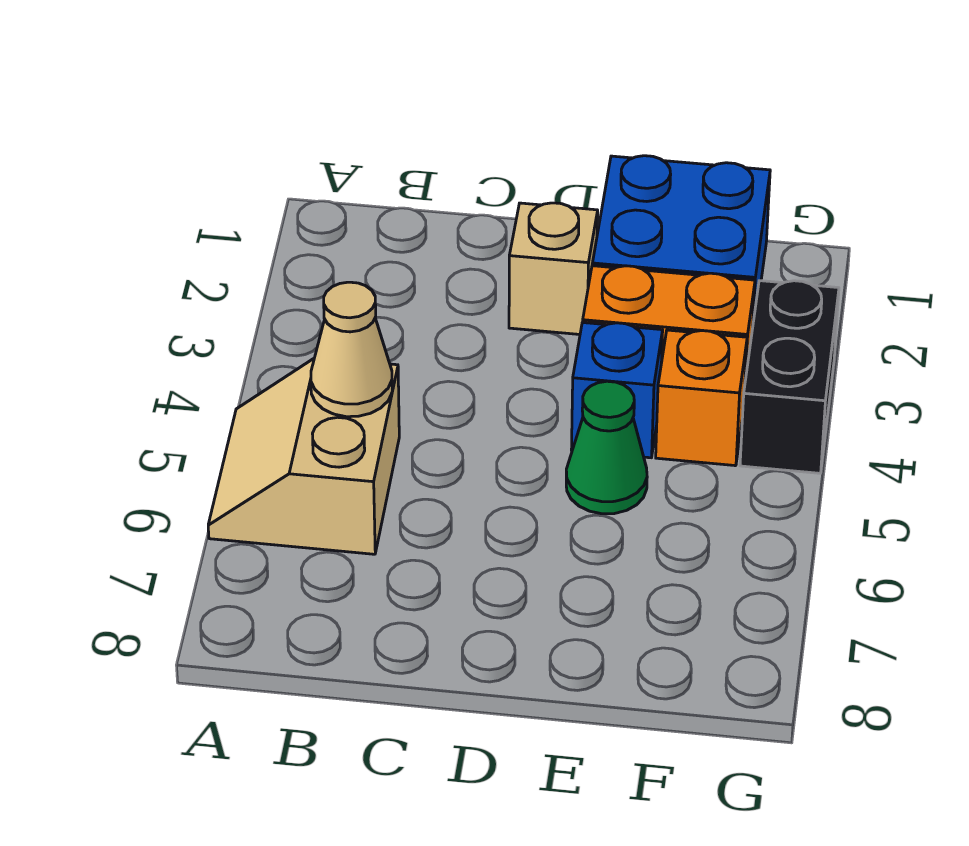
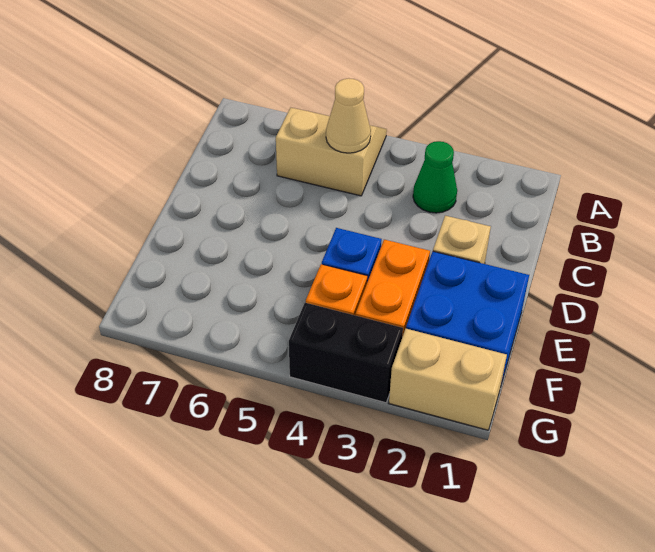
green cone E5 level 1 -> green cone B3 level 1
none -> tan brick G1:G2 level 1

